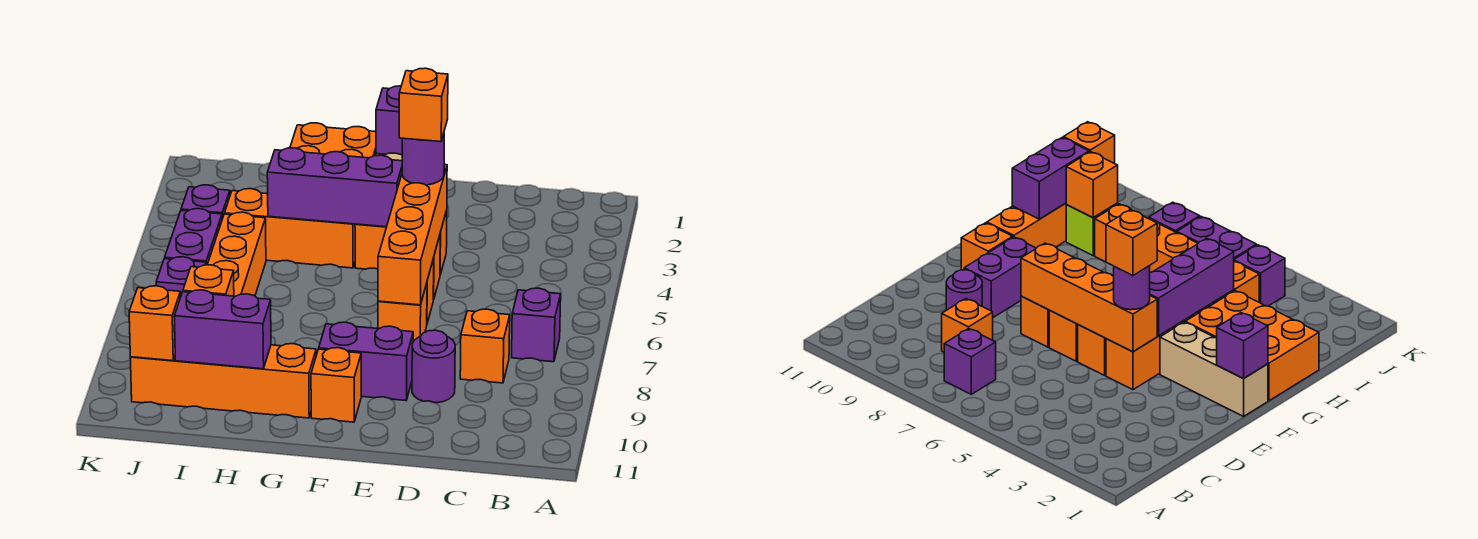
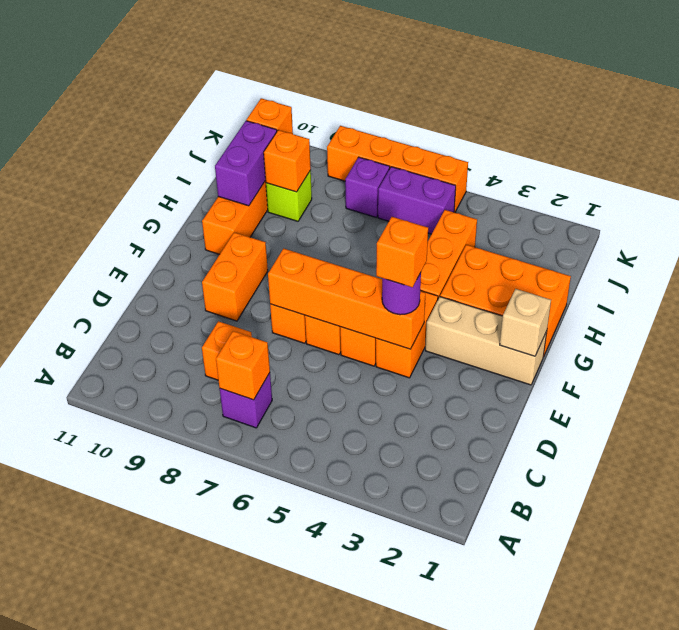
purple round brick D9 level 1 -> none
purple brick E9:F9 level 1 -> orange brick E9:F9 level 1
purple brick F1 level 2 -> tan brick F1 level 2
purple brick F4:H4 level 2 -> none
orange brick F10 level 1 -> orange brick B7 level 2
orange brick I5:I8 level 1 -> orange brick K5:K8 level 1
purple brick J4 level 1 -> none

